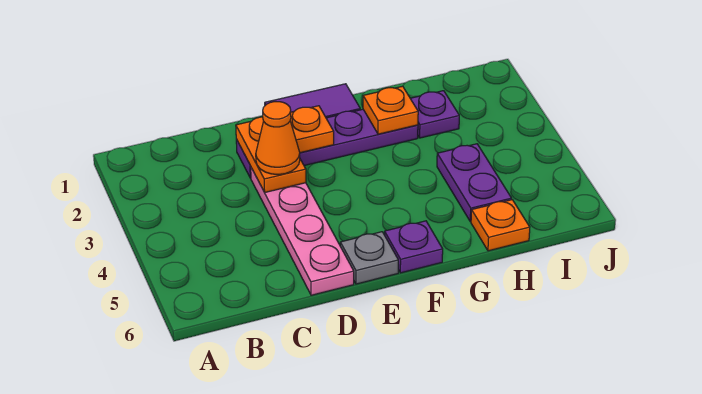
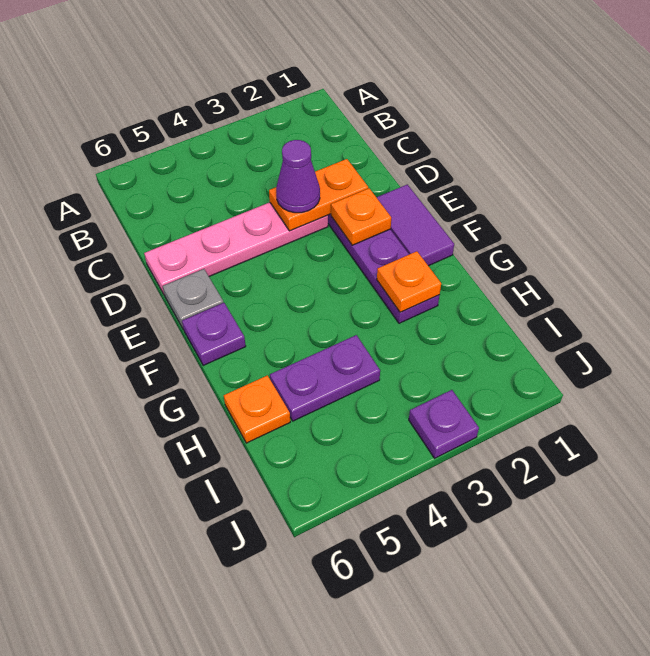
orange cone D3 level 3 -> purple cone D3 level 3
purple plate H2 level 1 -> purple plate J3 level 1

